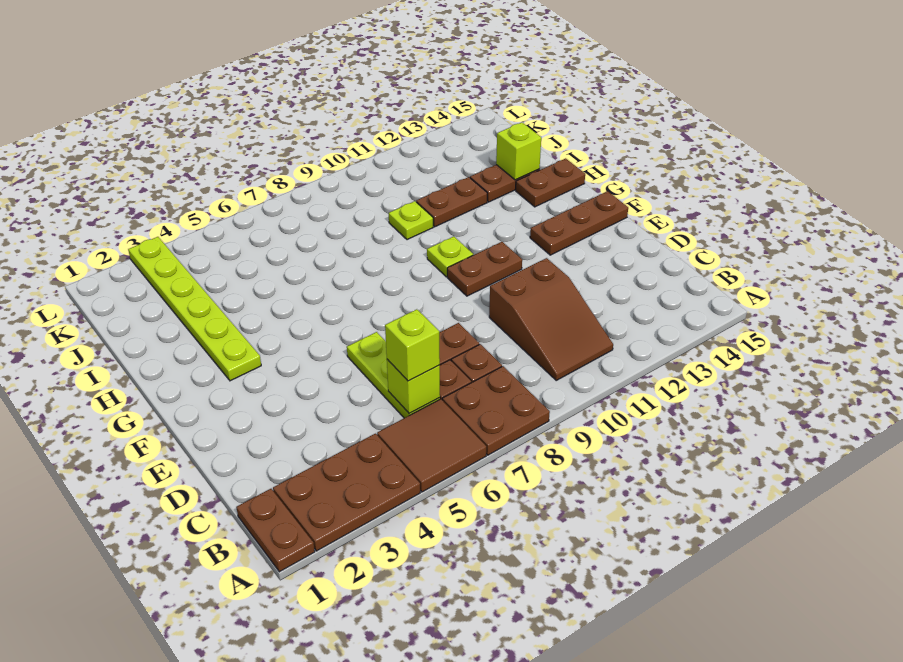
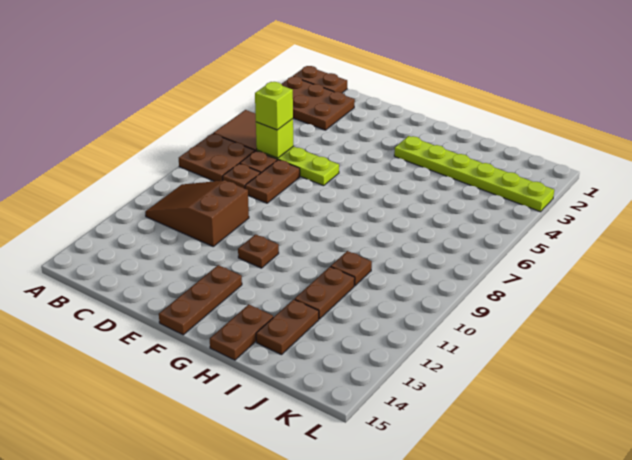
brown plate A2:B4 level 1 -> brown plate A2:C3 level 1
brown plate F10:F11 level 1 -> brown plate F11 level 1
lime plate G10 level 1 -> none
lime plate I10 level 1 -> brown plate I10 level 1
lime brick I14 level 2 -> none

